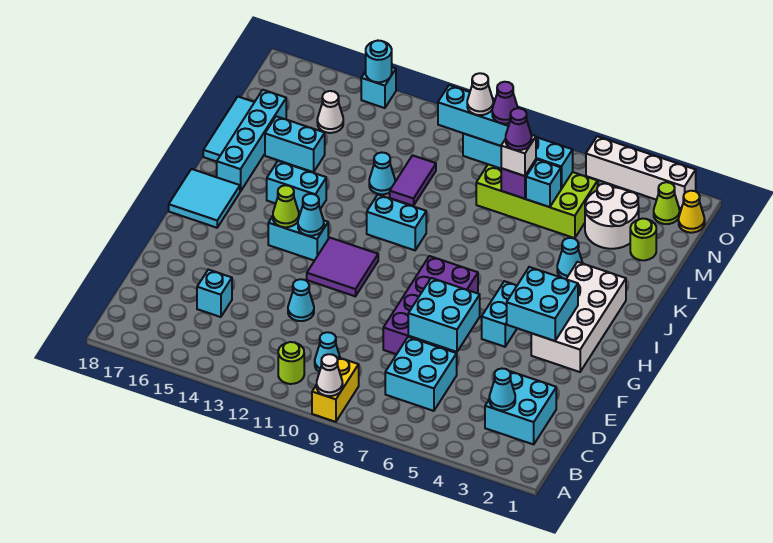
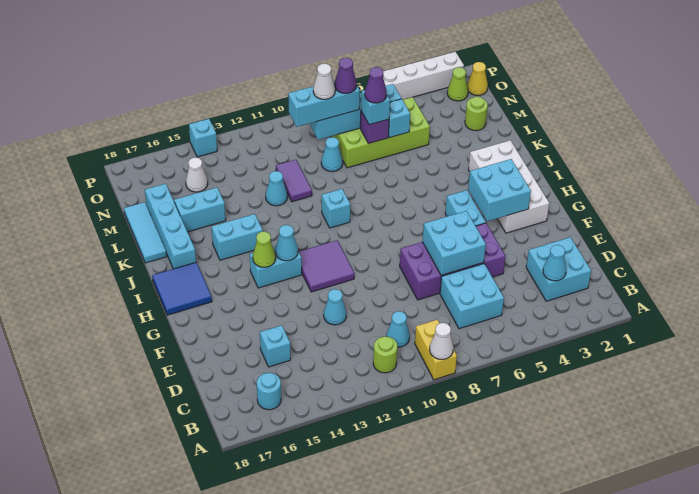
purple brick E7:H8 level 1 -> purple brick E5:F8 level 1
cyan tile H17:I18 level 1 -> blue tile H17:I18 level 1
cyan brick J10:J11 level 1 -> cyan brick J10 level 1
cyan cone K4 level 1 -> cyan cone M9 level 1
white round brick M3:N4 level 1 -> none
white brick M7 level 3 -> cyan brick M7 level 3
cyan round brick P14 level 2 -> cyan round brick B16 level 1

